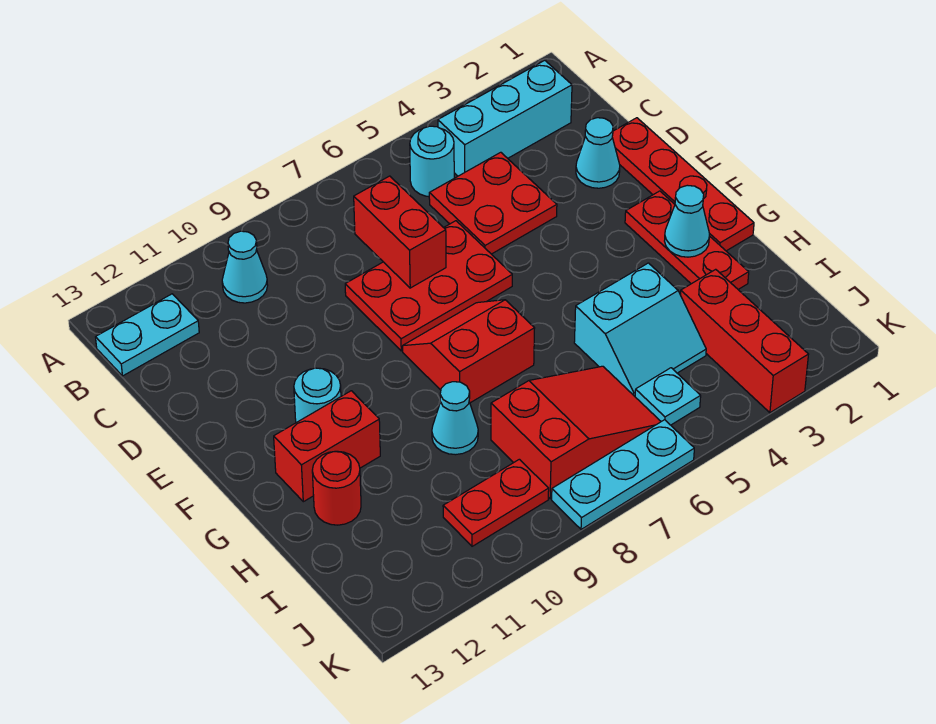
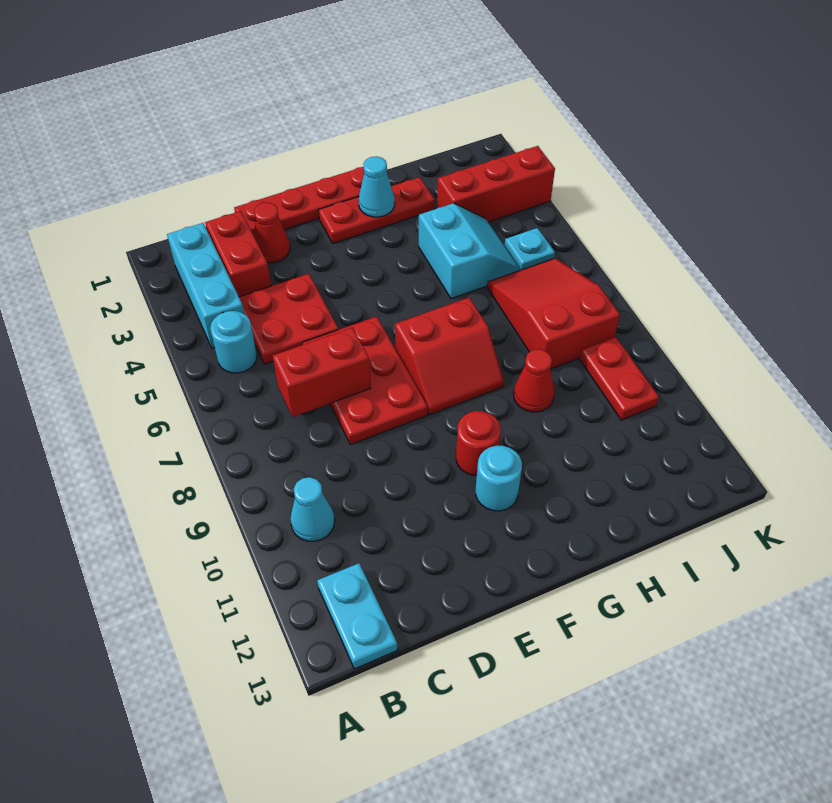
cyan cone D2 level 1 -> red cone D2 level 1
red slope F7:G8 level 1 top G -> red slope F7:G8 level 1 top 7
red brick G11:G12 level 1 -> red brick C2:C3 level 1
cyan cone H9 level 1 -> red cone H9 level 1
red round brick H12 level 1 -> red round brick F10 level 1
cyan plate K6:K8 level 1 -> none

